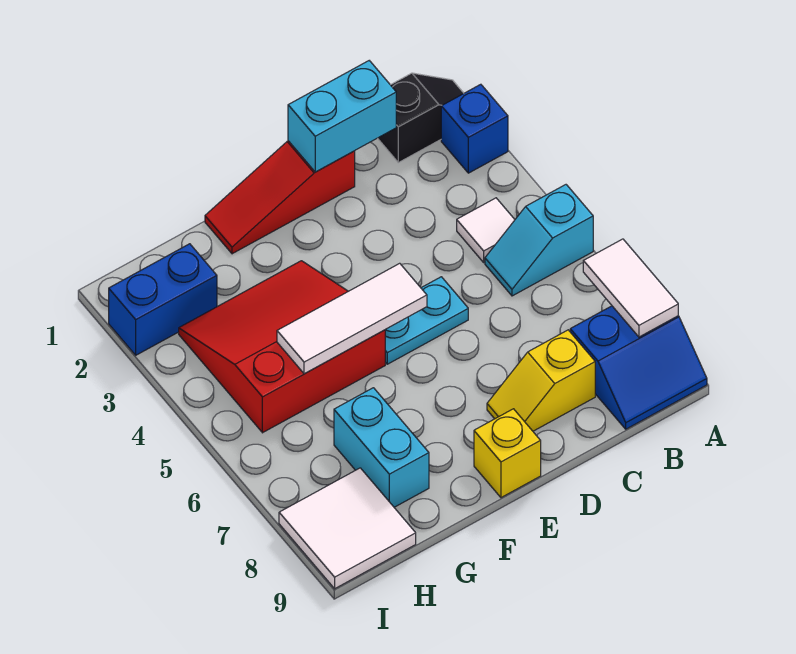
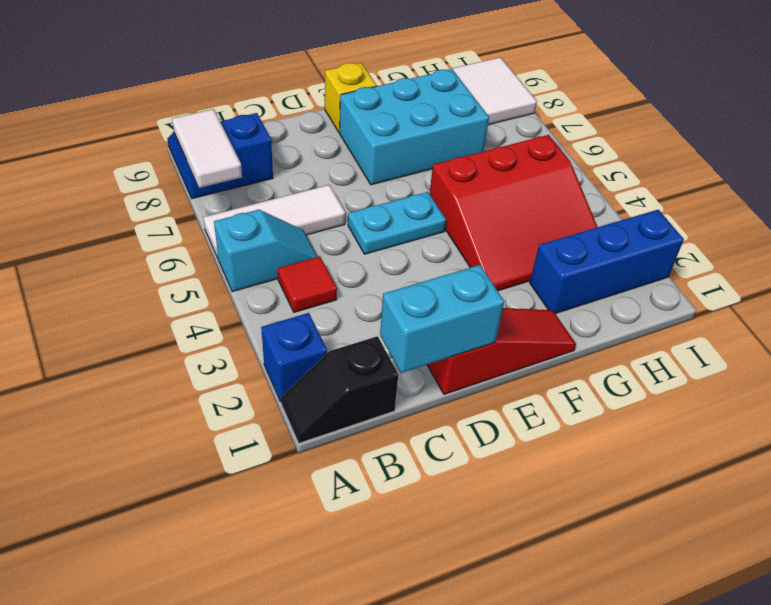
white tile B4 level 1 -> red tile B4 level 1
yellow slope C8:D8 level 1 top C -> none
white tile E5:G5 level 2 -> white tile A6:C6 level 1
cyan brick G7:G8 level 1 -> cyan brick E7:G8 level 1
blue brick H2:I2 level 1 -> blue brick G2:I2 level 1

